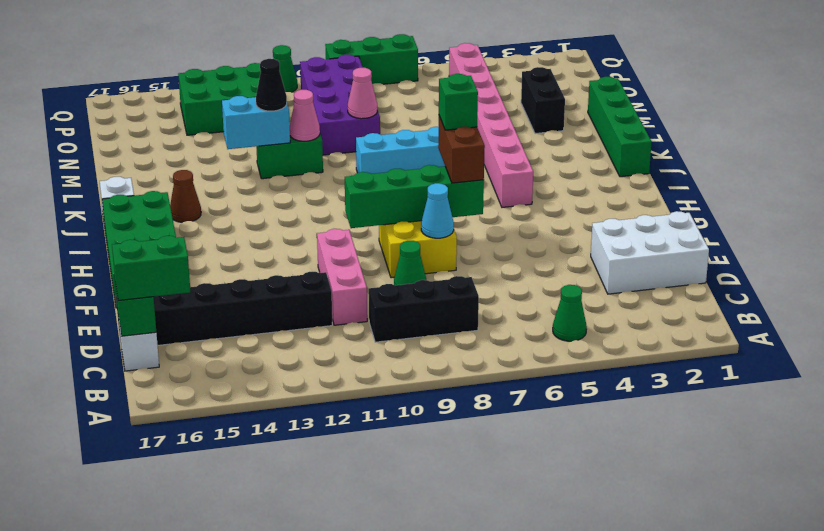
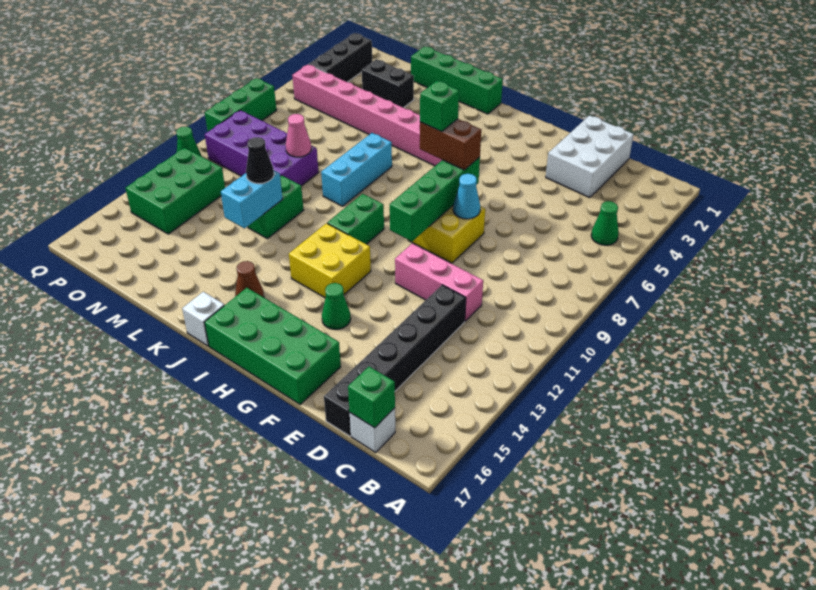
black brick C8:C10 level 1 -> black brick P2:P4 level 1
green brick C16:C17 level 3 -> green brick I10:I11 level 1
green cone E9 level 1 -> green cone G14 level 1
none -> yellow brick H12:I13 level 1
pink cone L11 level 2 -> none

